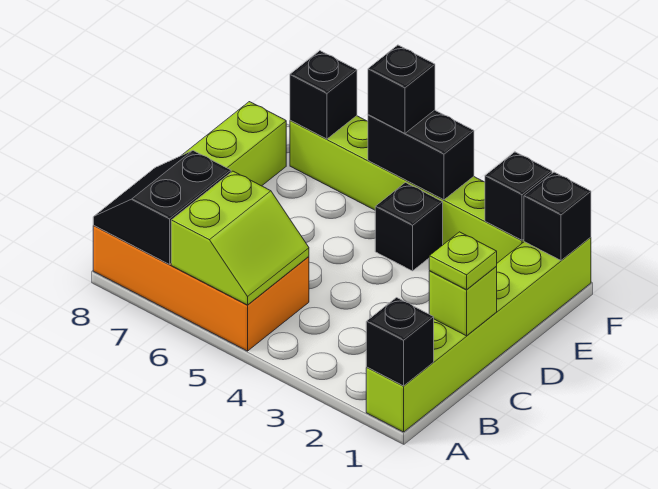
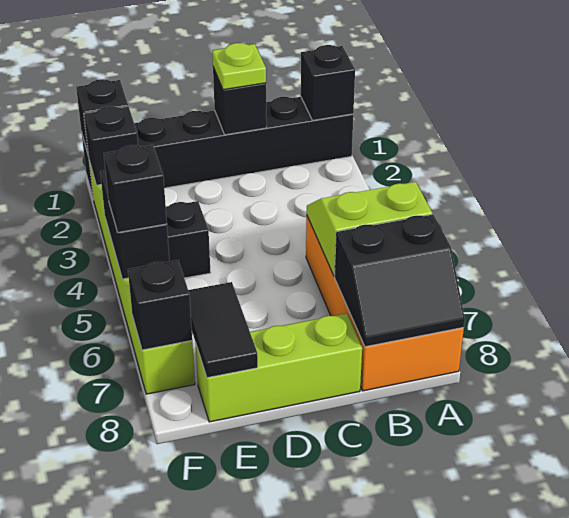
lime brick A1:F1 level 1 -> black brick A1:F1 level 1
lime brick C1 level 2 -> black brick C1 level 2
none -> black tile E7:E8 level 2

